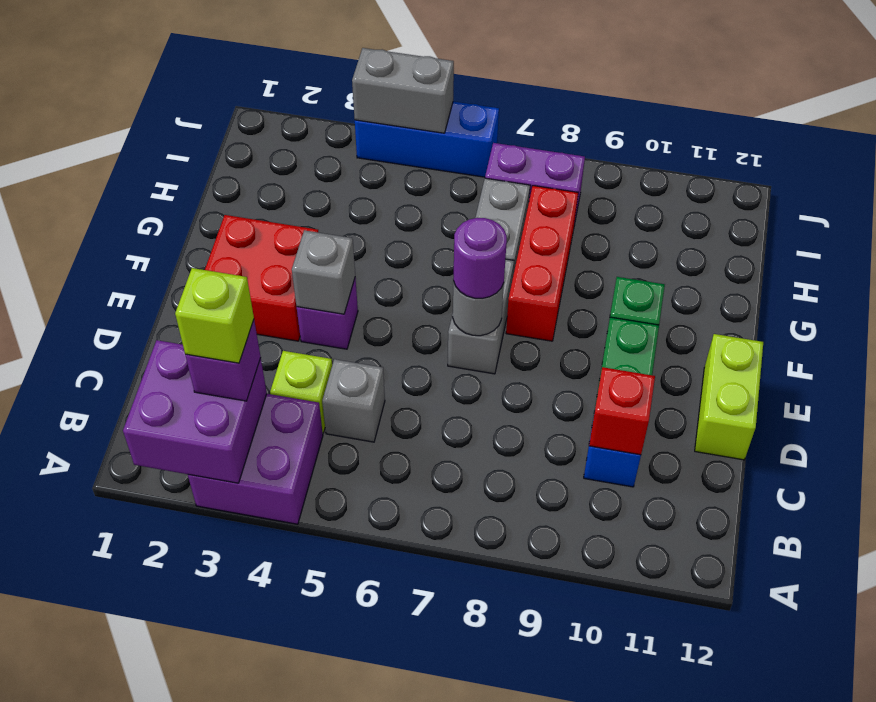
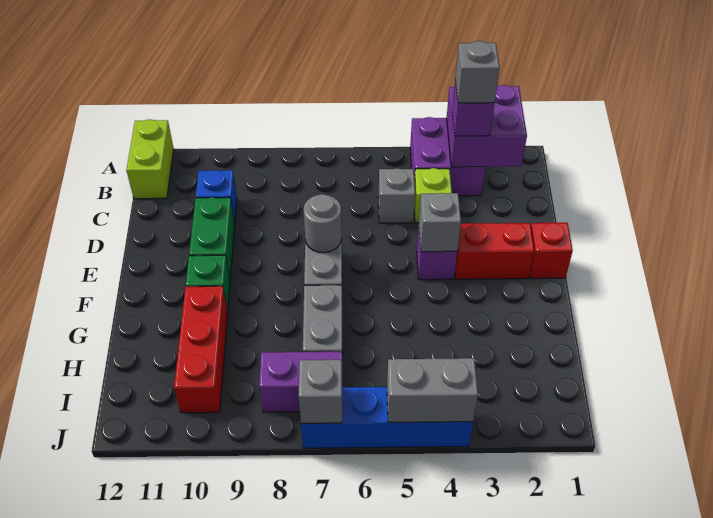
lime brick B3 level 4 -> grey brick B3 level 4
red brick C10 level 2 -> red brick E1 level 1
lime brick D12:E12 level 1 -> lime brick A12:B12 level 1
red brick E2:F3 level 1 -> red brick E2:E3 level 1
purple round brick E7 level 3 -> none
red brick F8:H8 level 1 -> red brick G10:I10 level 1
blue brick J4:J6 level 1 -> blue brick J4:J7 level 1
none -> grey brick J7 level 2

